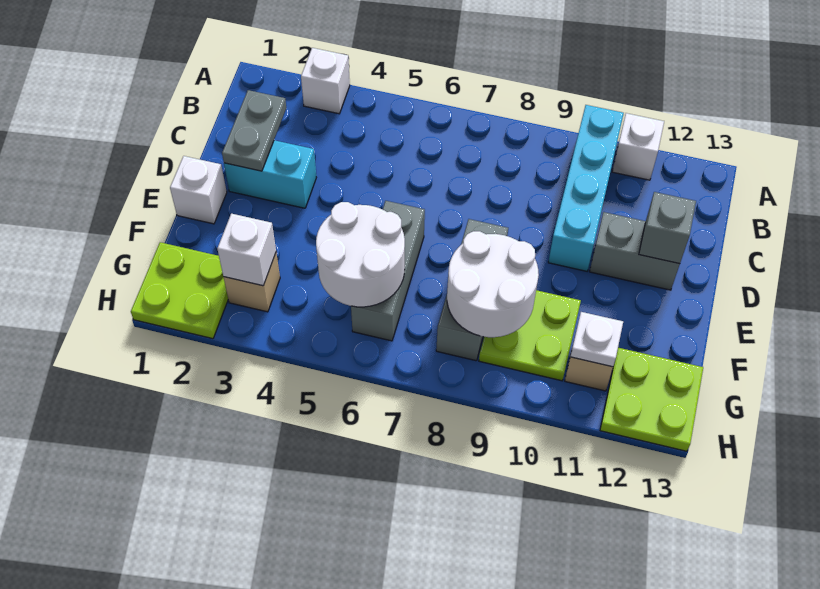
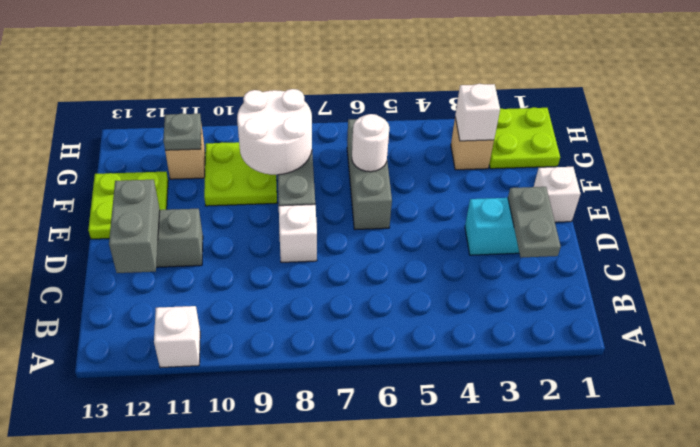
white brick A3 level 1 -> white brick D8 level 1
cyan brick A10:D10 level 1 -> none
grey brick D12 level 2 -> grey brick C12:D12 level 2
white round brick F5:G6 level 2 -> white round brick F6 level 2
white plate G11 level 2 -> grey plate G11 level 2
lime plate G12:H13 level 1 -> lime plate E12:F13 level 1

